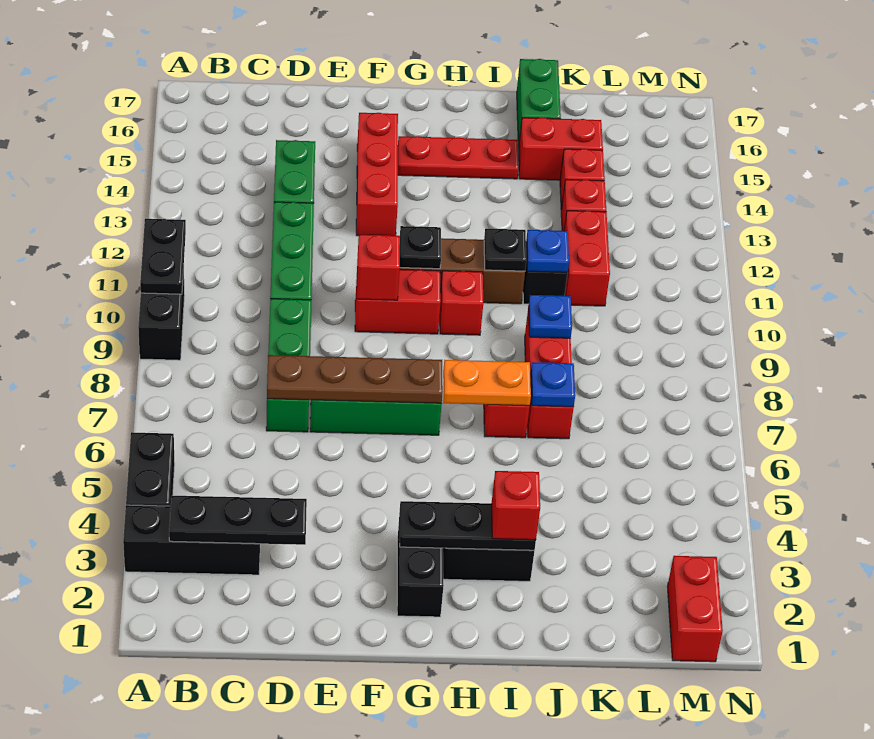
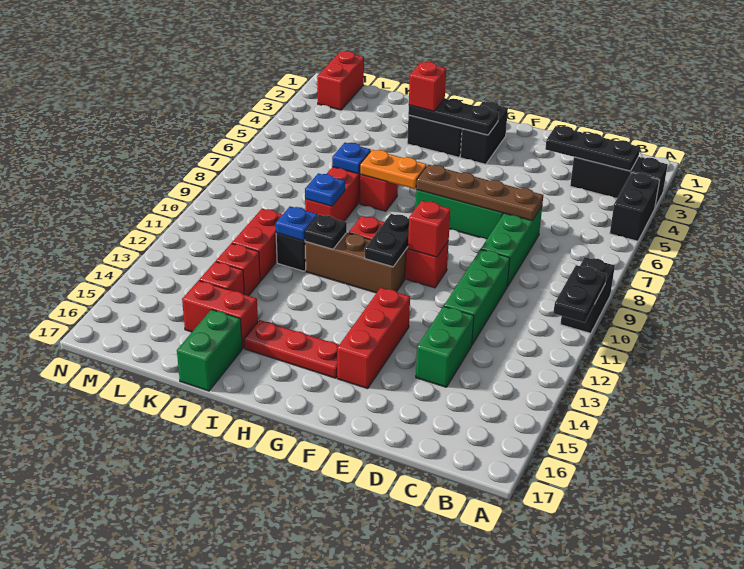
black plate G11 level 2 -> black plate G10:G11 level 2

